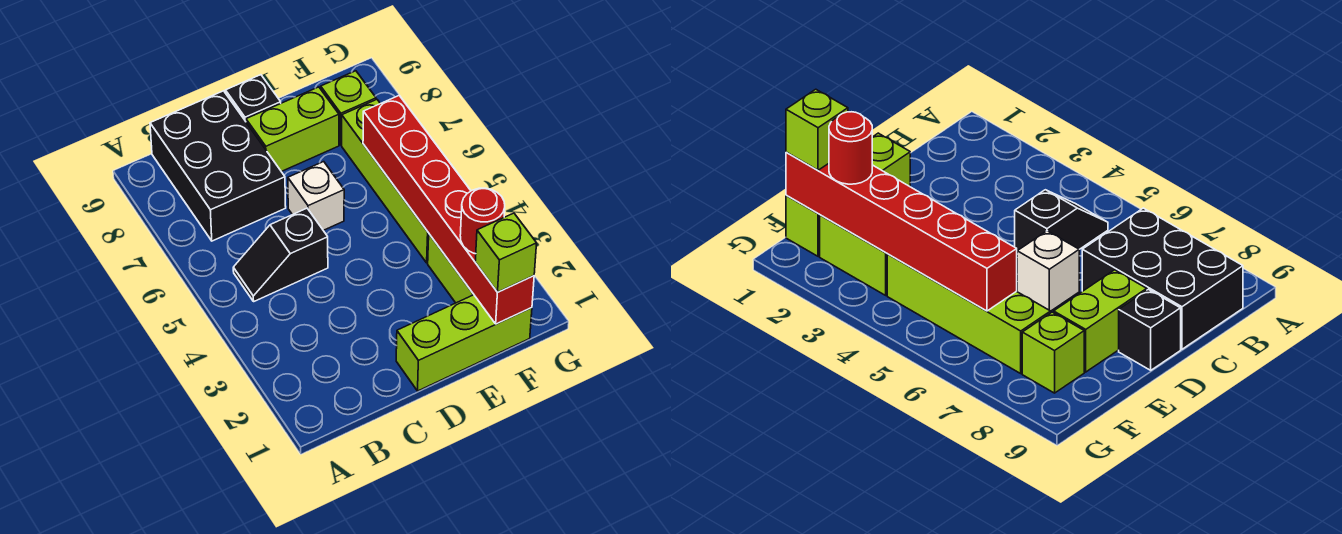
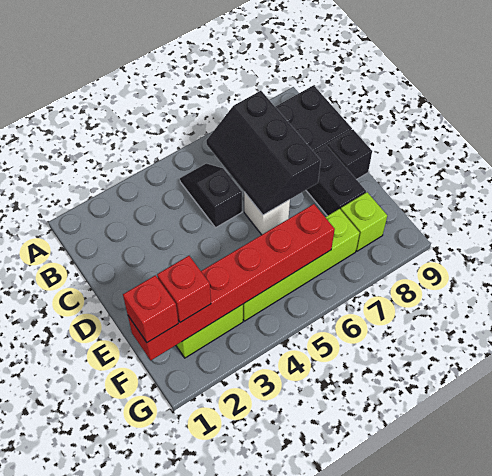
none -> black slope B6:D7 level 2 top 7
lime brick D1:F1 level 1 -> none
lime brick D8:E8 level 1 -> black brick D8:E8 level 1
lime brick F1 level 3 -> red brick F1 level 3
red round brick F2 level 3 -> red brick F2 level 3

